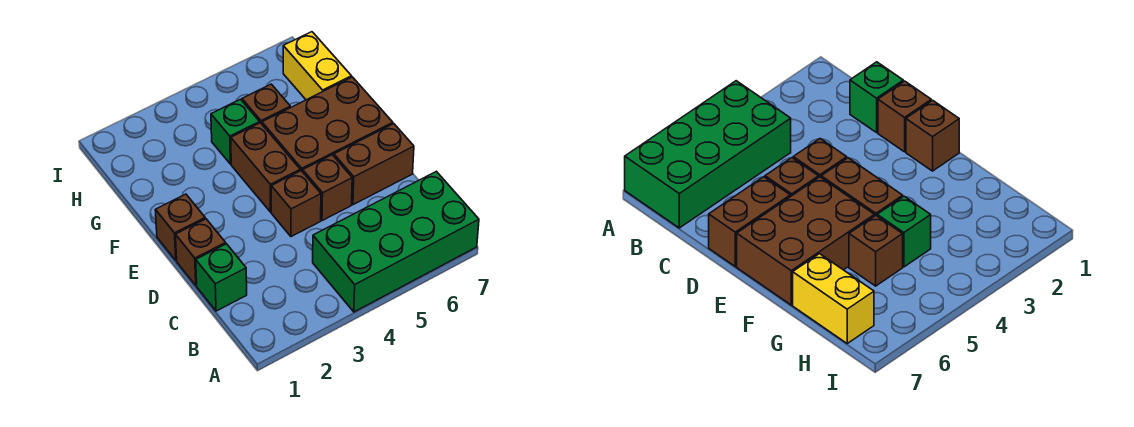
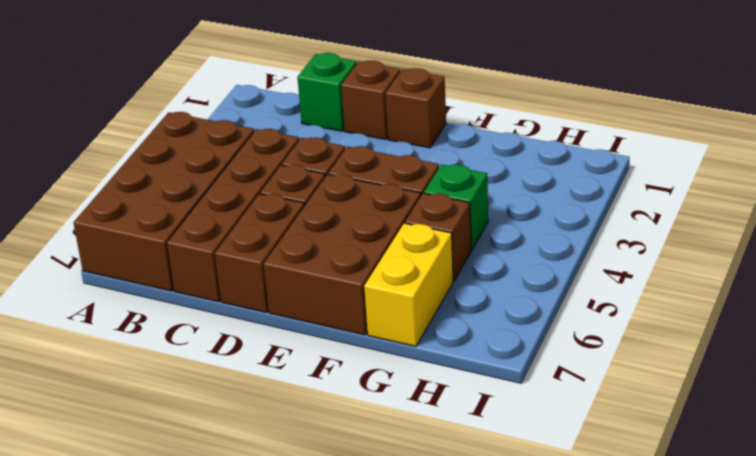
green brick A4:B7 level 1 -> brown brick A4:B7 level 1
none -> brown brick C4:C7 level 1
yellow brick G7:H7 level 1 -> yellow brick G6:G7 level 1

